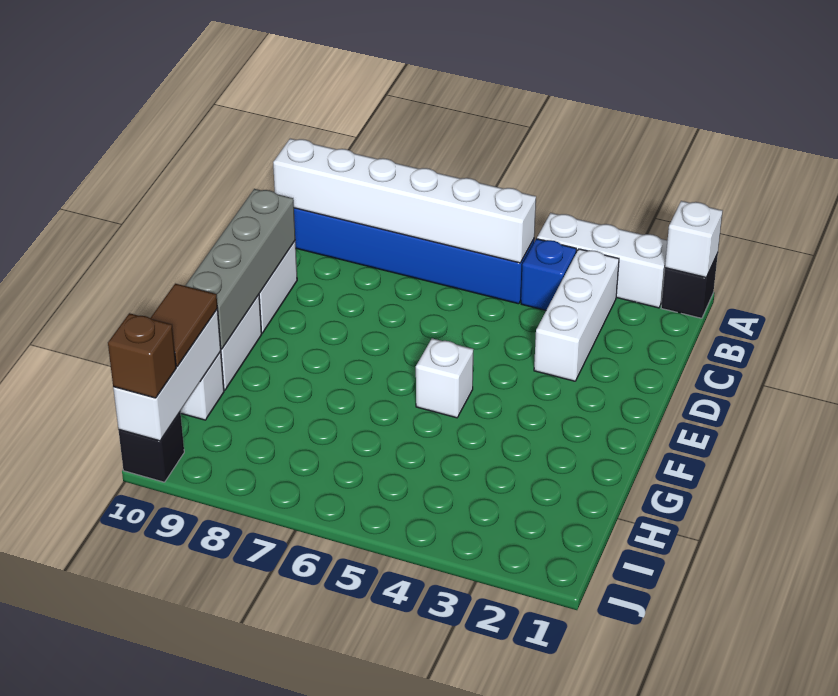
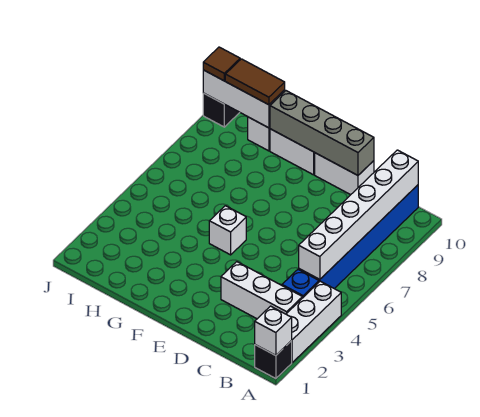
brown brick J10 level 3 -> brown tile J10 level 3

